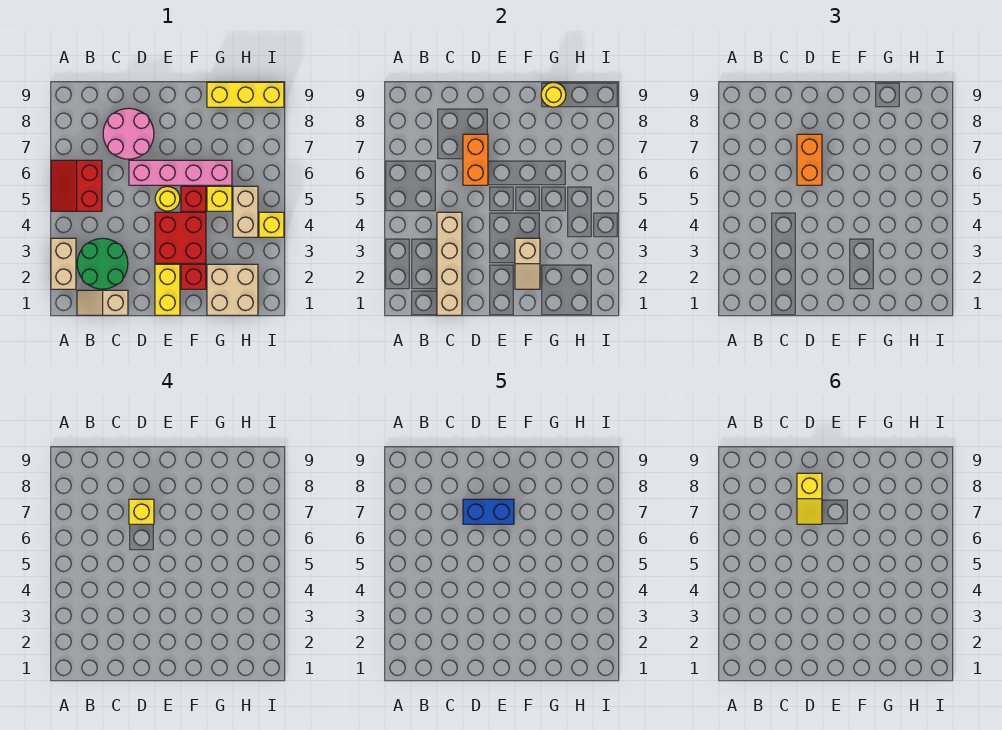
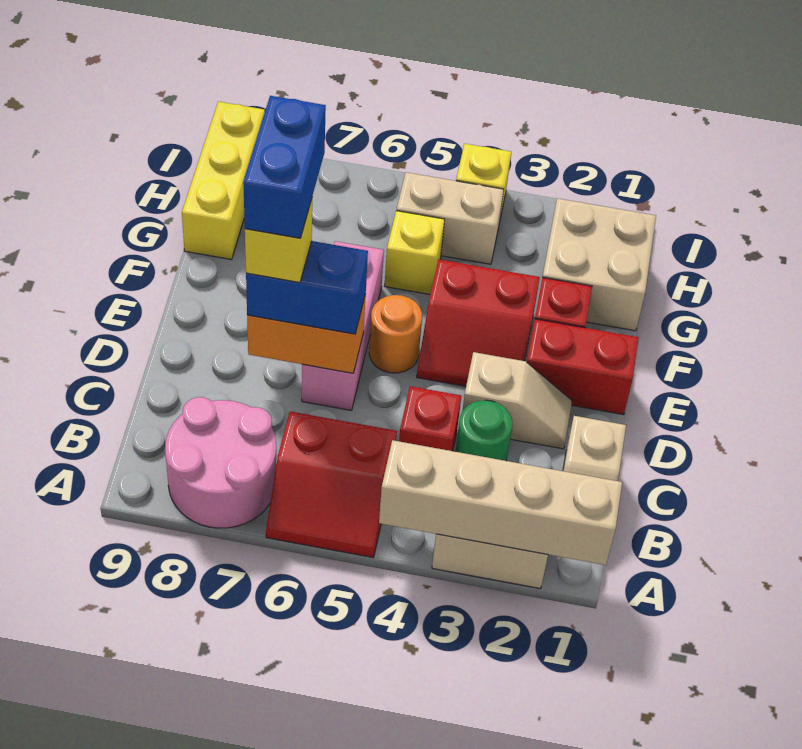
green round brick B2:C3 level 1 -> green round brick C3 level 1
tan brick C1:C4 level 2 -> tan brick A1:A4 level 2
pink round brick C7:D8 level 1 -> pink round brick A7:B8 level 1
pink brick D6:G6 level 1 -> pink brick D6:F6 level 1
orange brick D6:D7 level 3 -> blue brick D6:D7 level 3
yellow slope D7:D8 level 6 top 8 -> none
yellow brick E1:E2 level 1 -> red brick E1:E2 level 1
red brick E3:F4 level 1 -> red slope E3:F4 level 1 top F
yellow round brick E5 level 1 -> orange round brick E5 level 1
tan slope F2:F3 level 2 top 3 -> tan slope D2:D3 level 1 top 3
red brick F5 level 1 -> red brick C4 level 1
yellow round brick G9 level 2 -> none

